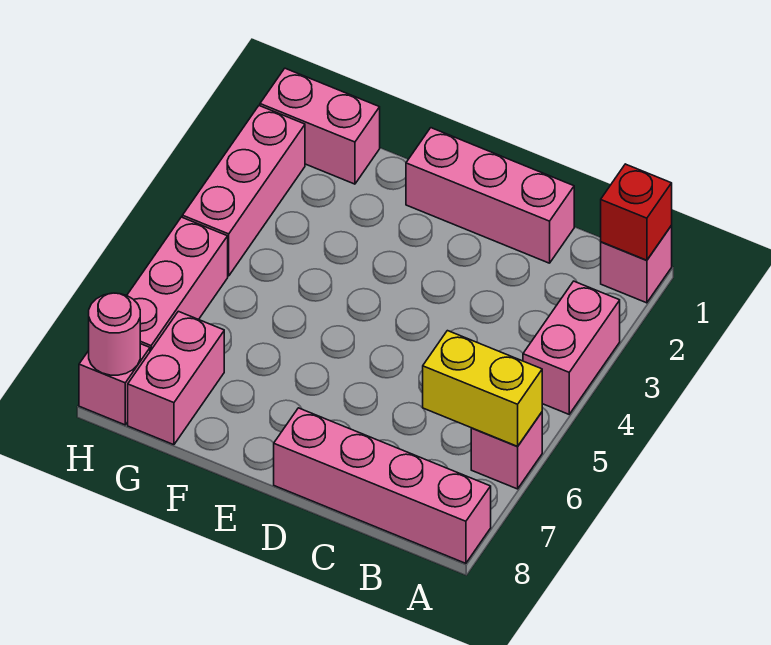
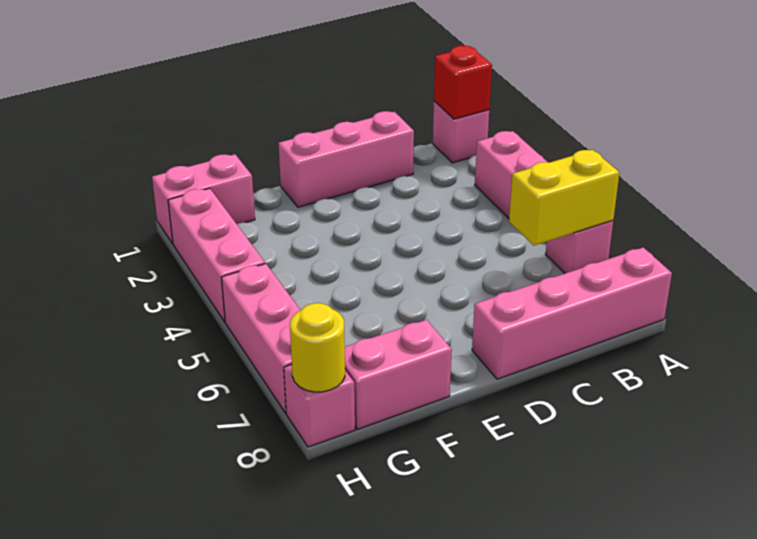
pink brick G7:G8 level 1 -> pink brick F8:G8 level 1
pink round brick H8 level 2 -> yellow round brick H8 level 2

